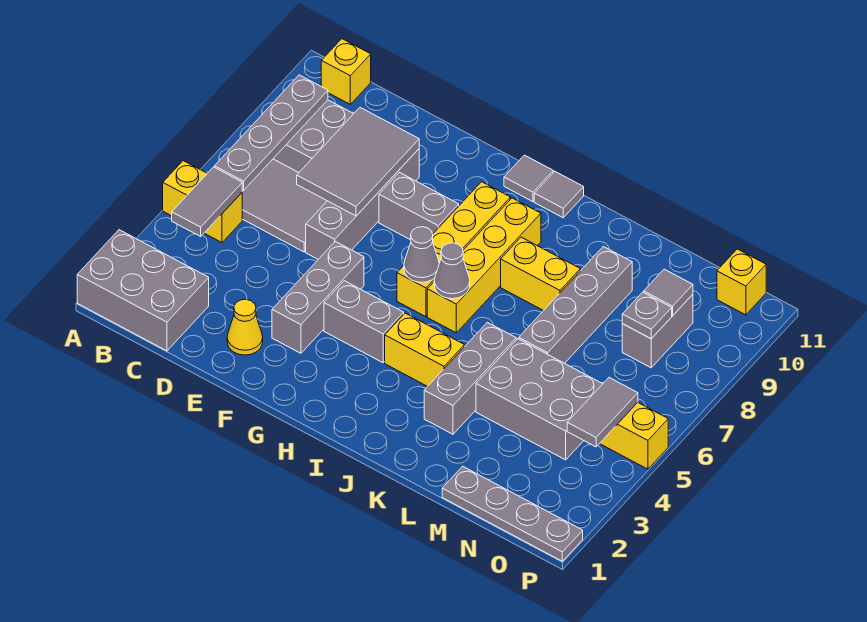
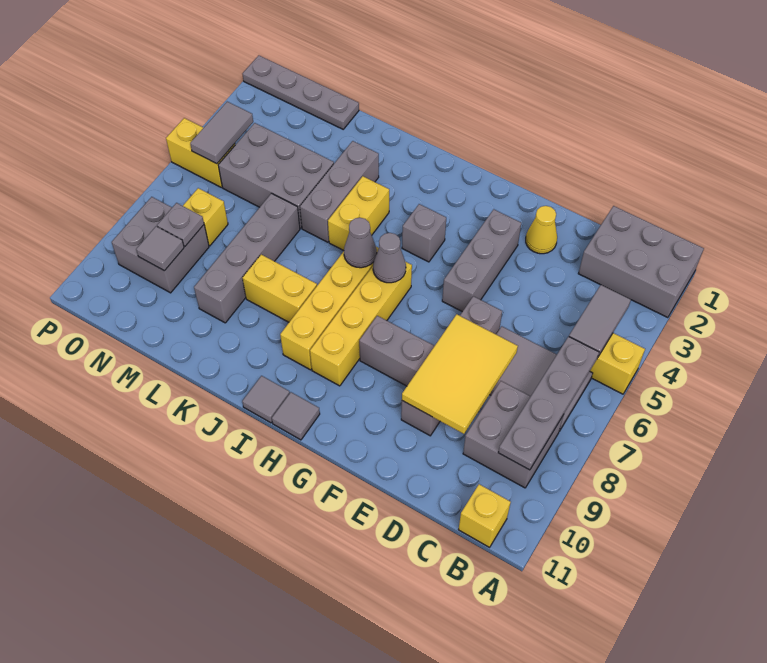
grey tile D7:E9 level 2 -> yellow tile D7:E9 level 2
grey brick G4:H4 level 1 -> grey brick H4 level 1
yellow brick I4:J4 level 1 -> yellow brick J4:J5 level 1
grey brick N8:N9 level 1 -> grey brick N8:O9 level 1
yellow brick O11 level 1 -> yellow brick N7 level 1

